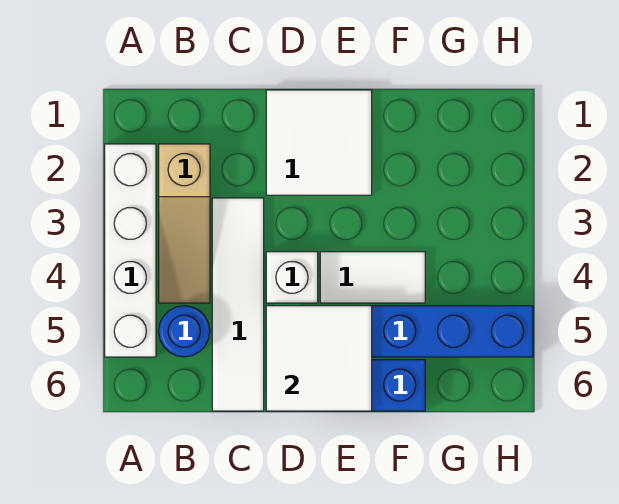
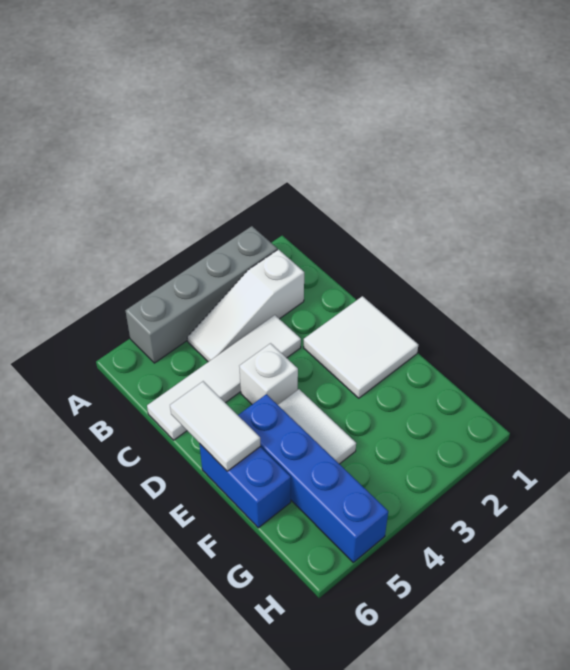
white brick A2:A5 level 1 -> grey brick A2:A5 level 1
tan slope B2:B4 level 1 top 2 -> white slope B2:B4 level 1 top 2
blue round brick B5 level 1 -> none
white tile D5:E6 level 2 -> white tile D6:E6 level 2

